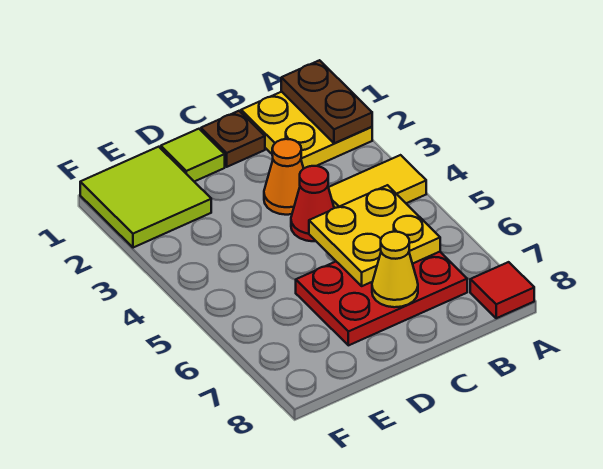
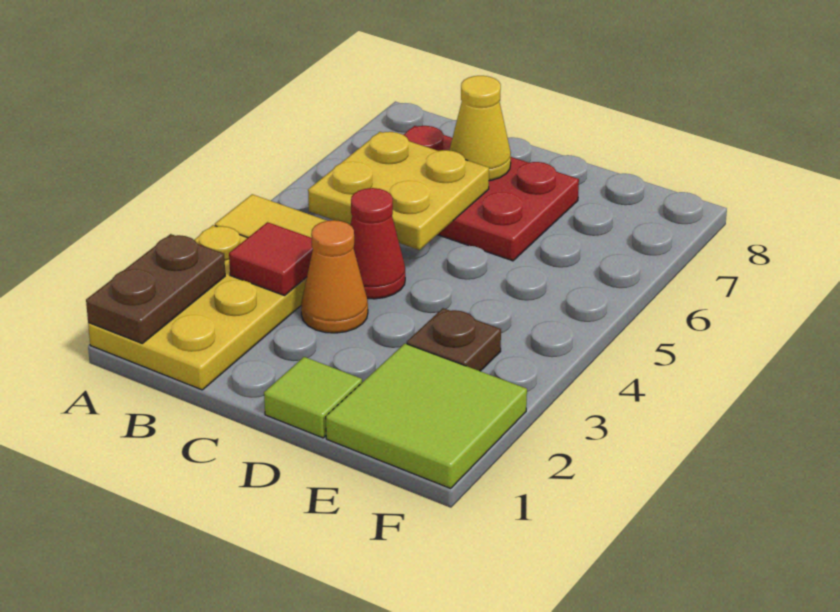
yellow plate A1:B2 level 1 -> yellow plate A1:B3 level 1
red tile A8 level 1 -> red tile B3 level 2
brown plate C1 level 1 -> brown plate E3 level 1

